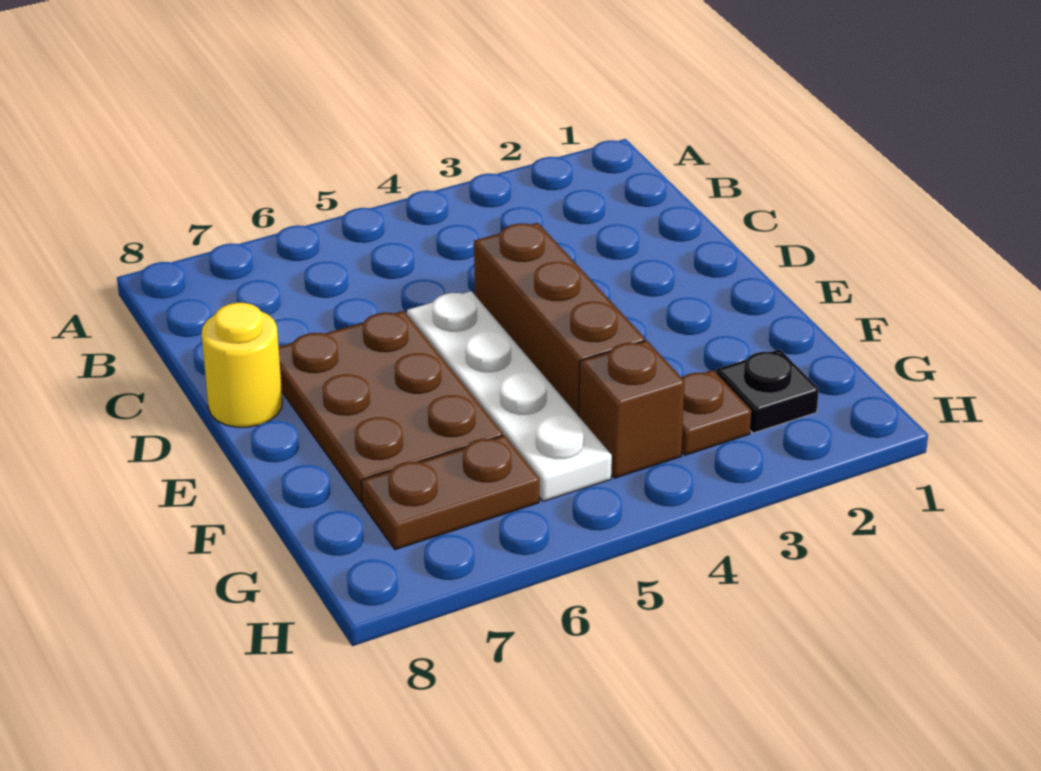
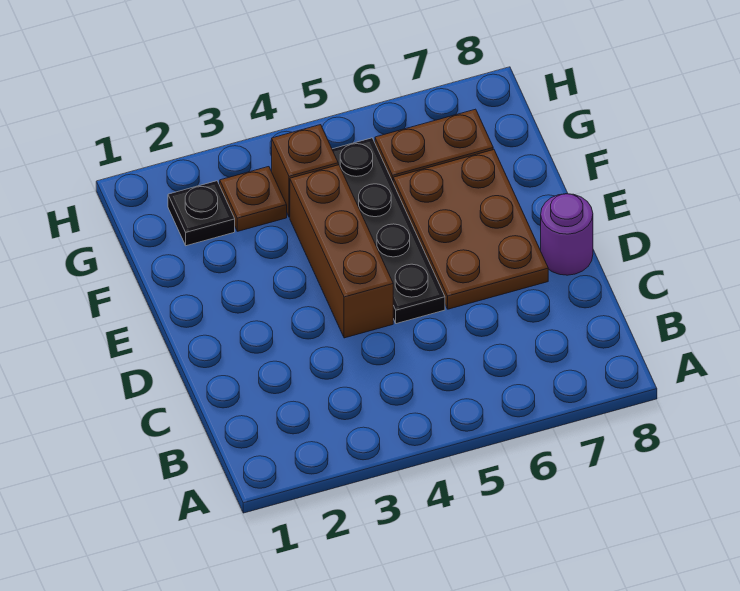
white plate D5:G5 level 1 -> black plate D5:G5 level 1
yellow round brick D8 level 1 -> purple round brick D8 level 1

